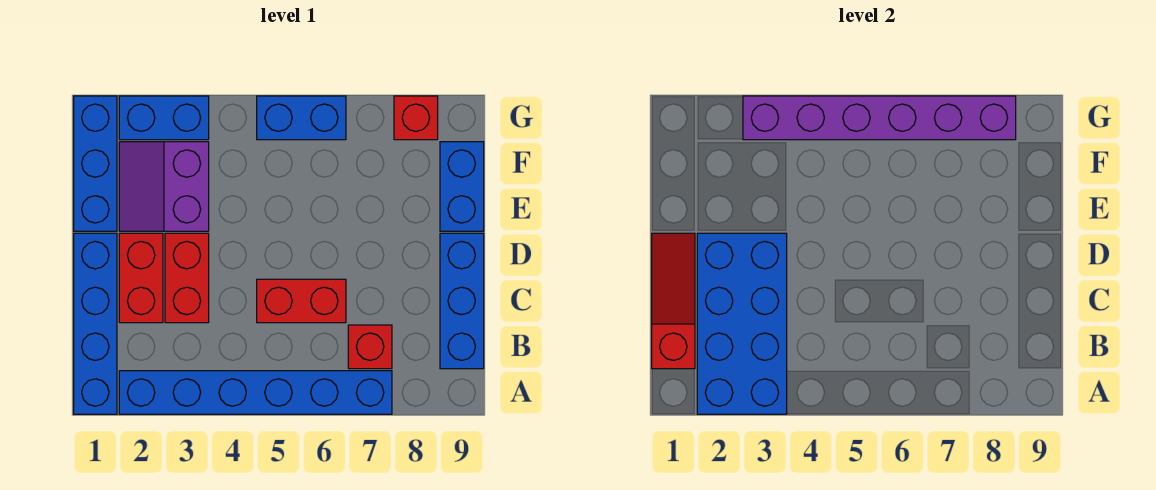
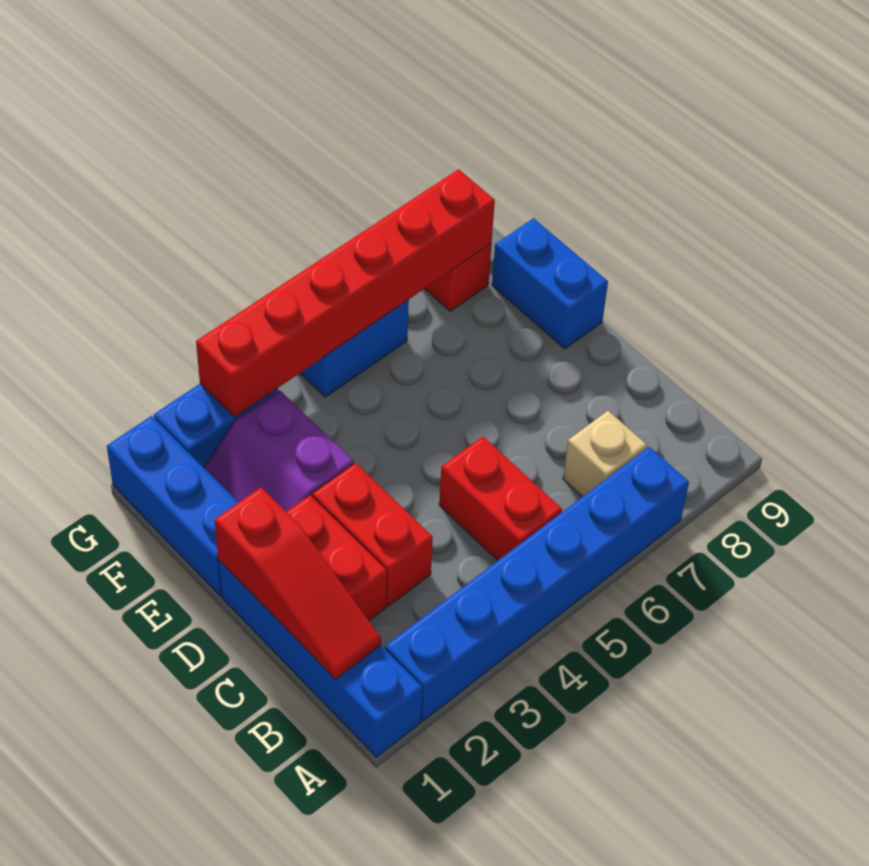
blue brick A2:D3 level 2 -> none
red slope B1:D1 level 2 top B -> red slope B1:D1 level 2 top D
red brick B7 level 1 -> tan brick B7 level 1
blue brick B9:D9 level 1 -> none
red brick C5:C6 level 1 -> red brick B5:C5 level 1
purple brick G3:G8 level 2 -> red brick G3:G8 level 2

